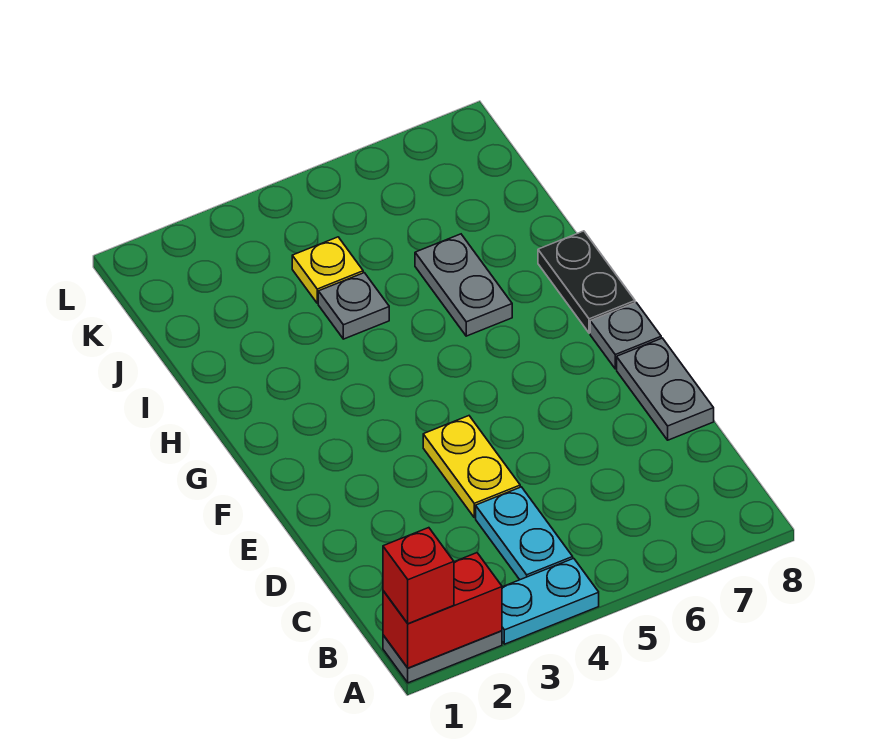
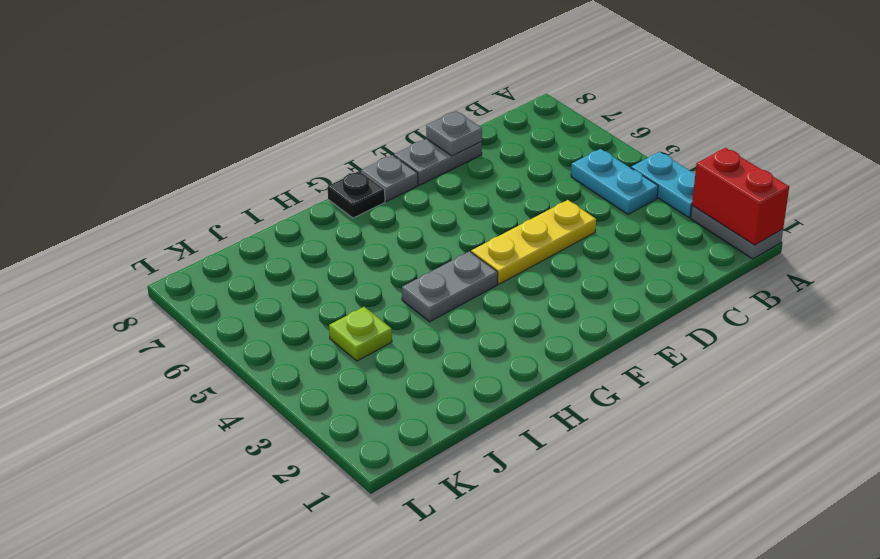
red brick A1 level 3 -> none
cyan plate B4:C4 level 1 -> cyan plate B4:B5 level 1
yellow plate D4:E4 level 1 -> yellow plate D4:F4 level 1
black plate G8:H8 level 1 -> black plate G8 level 1
grey plate H6:I6 level 1 -> grey plate G4:H4 level 1
grey plate I4 level 1 -> grey plate D8 level 2
yellow plate J4 level 1 -> lime plate J4 level 1

